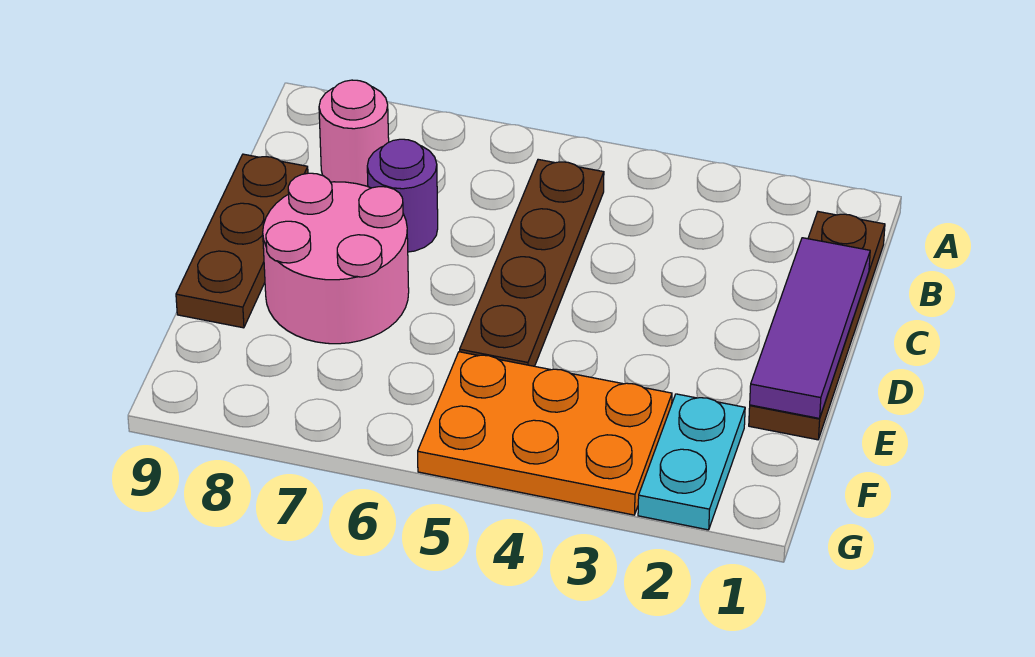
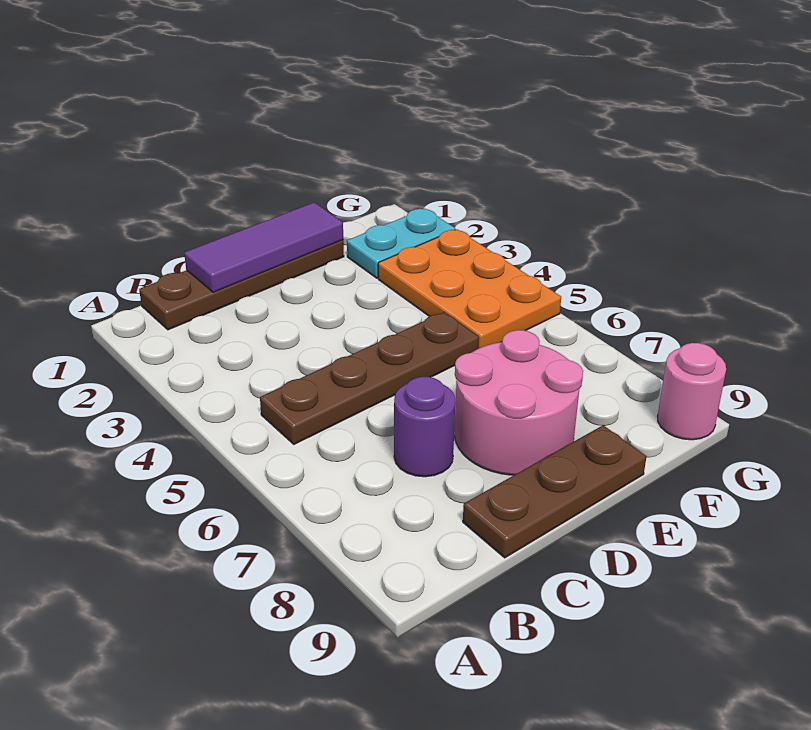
pink round brick B8 level 1 -> pink round brick G9 level 1

